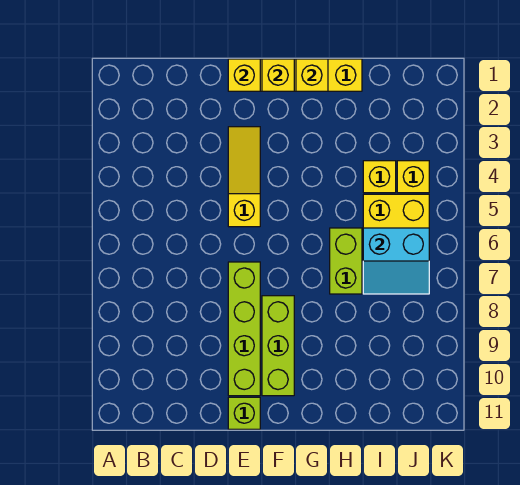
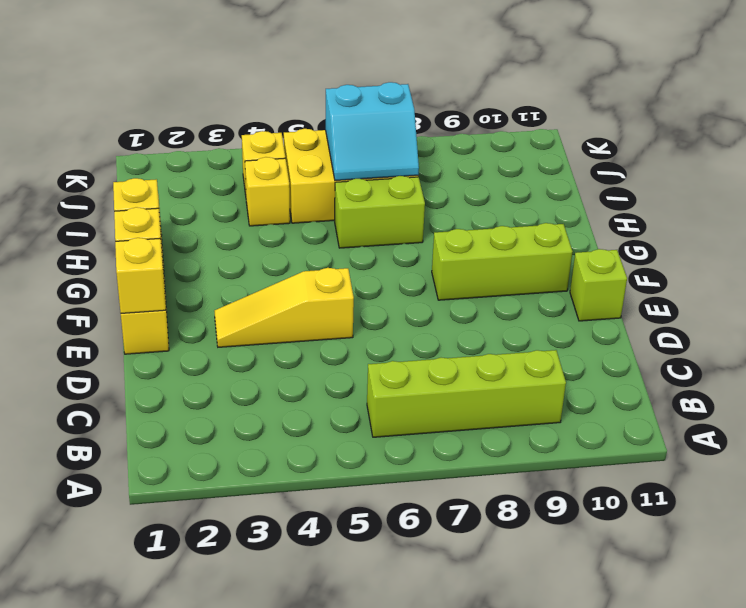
lime brick E7:E10 level 1 -> lime brick B6:B9 level 1
cyan slope I6:J7 level 2 top 6 -> cyan slope I6:J7 level 2 top J

